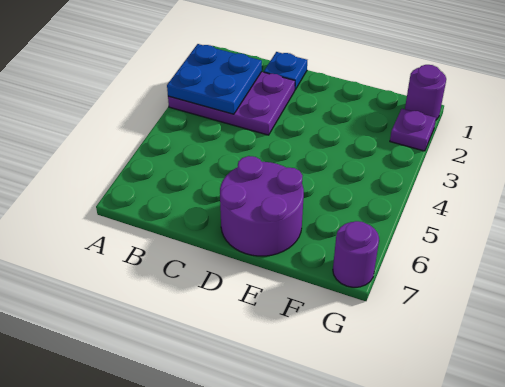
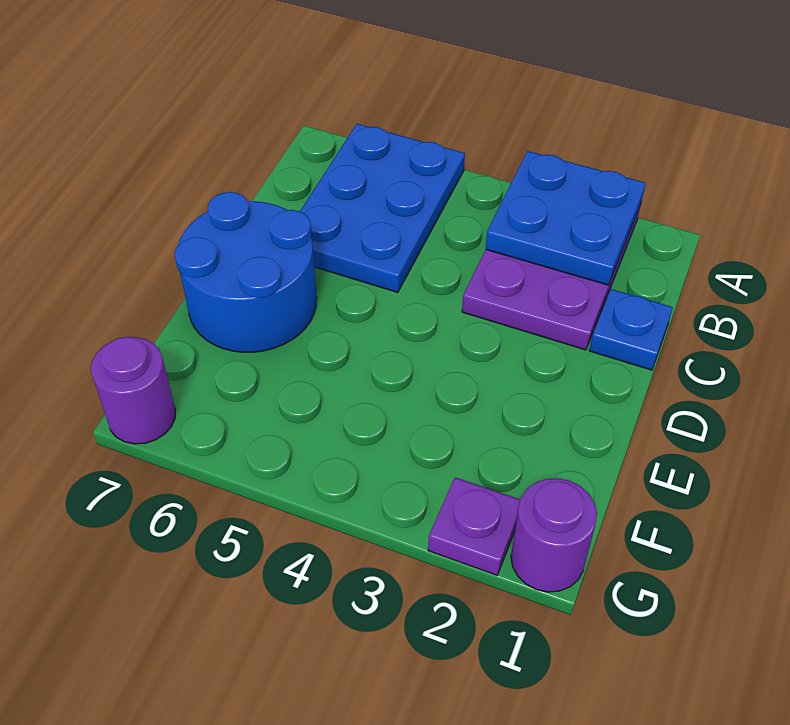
none -> blue plate A5:C6 level 1
purple round brick D6:E7 level 1 -> blue round brick D6:E7 level 1

